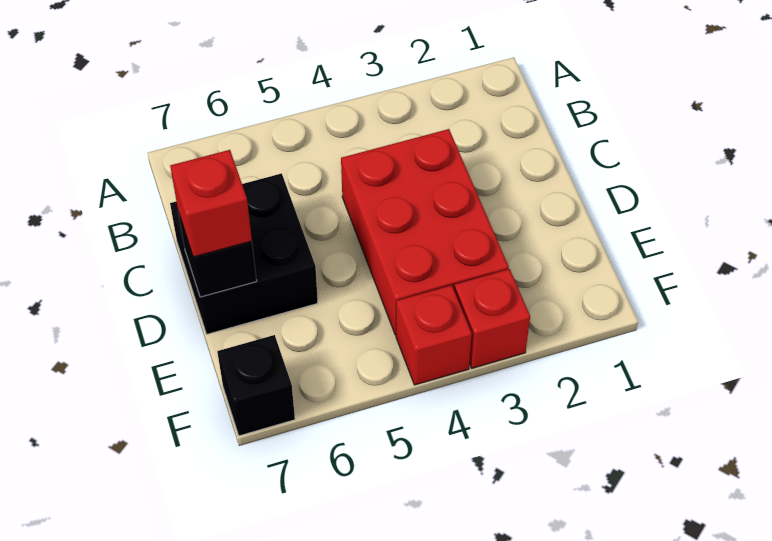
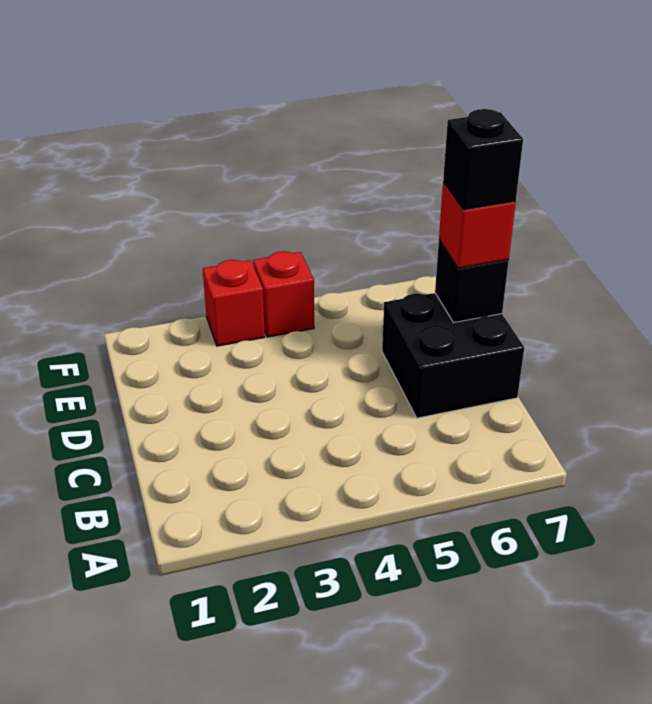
red brick C3:E4 level 1 -> none
black brick F7 level 1 -> black brick D7 level 4

